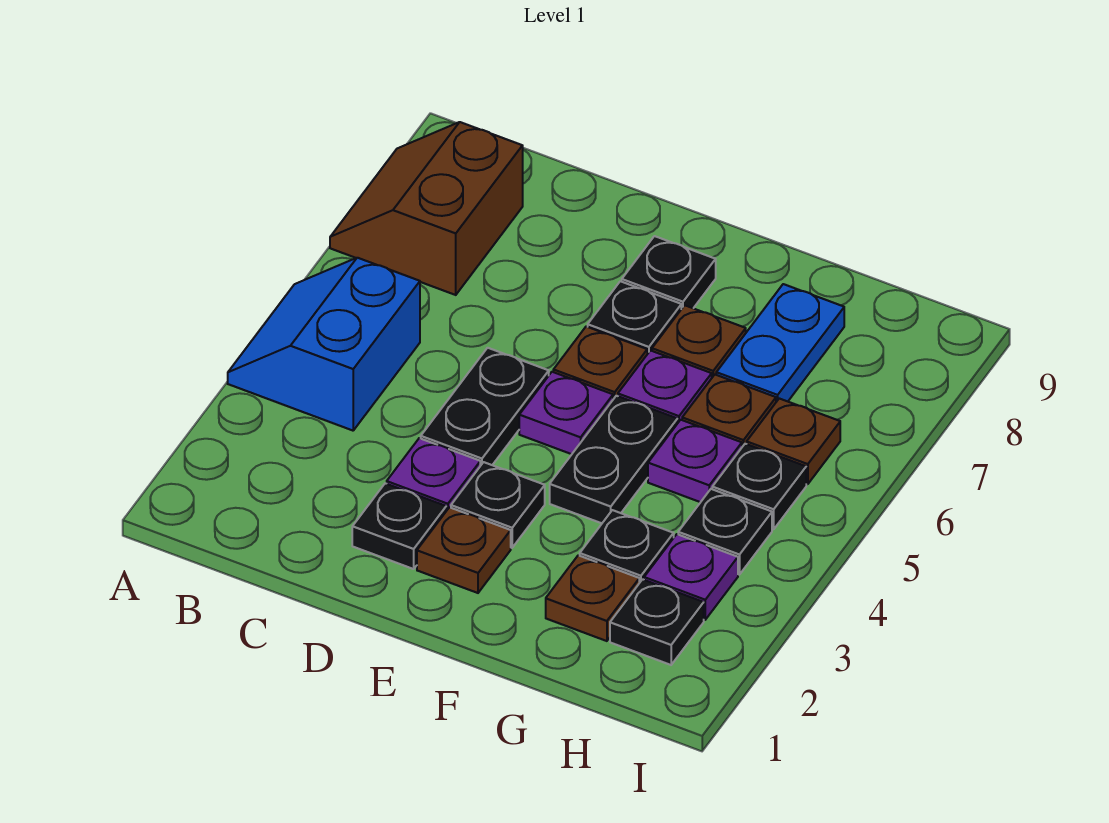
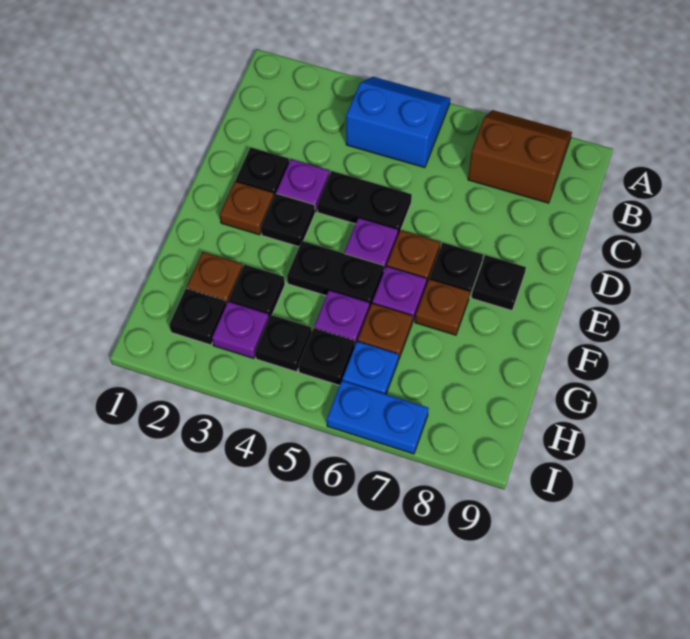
blue plate G7:G8 level 1 -> blue plate I6:I7 level 1
brown plate H6 level 1 -> blue plate H6 level 1

